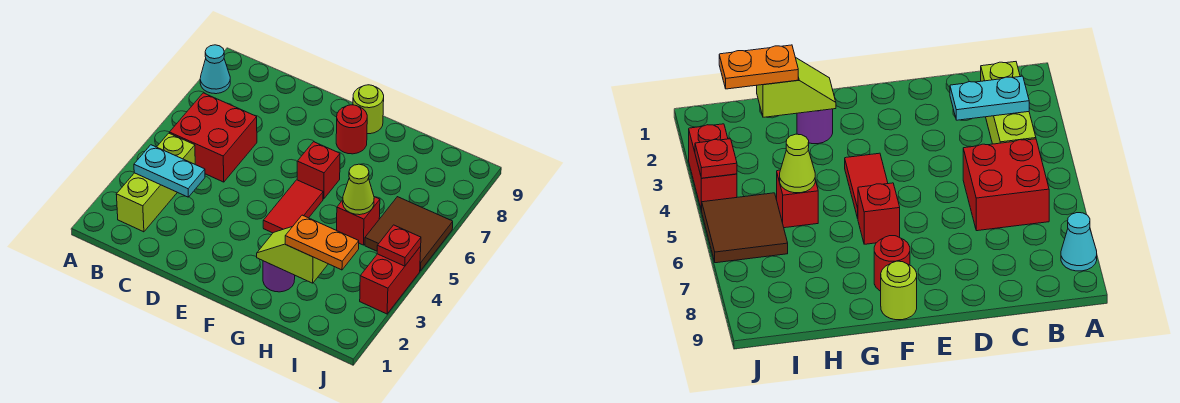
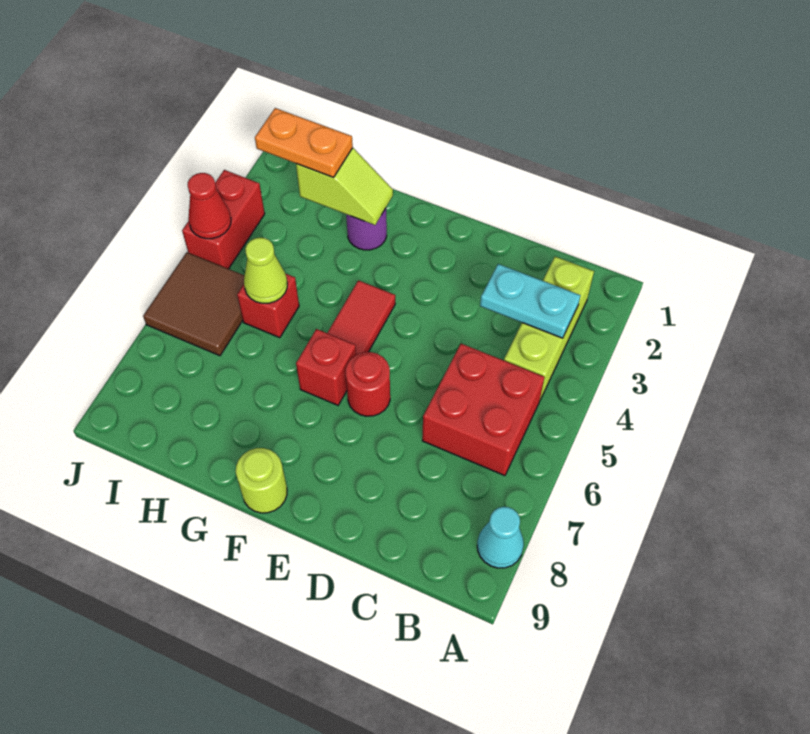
red round brick F8 level 1 -> red round brick E6 level 1
red plate J4 level 2 -> red cone J4 level 2

